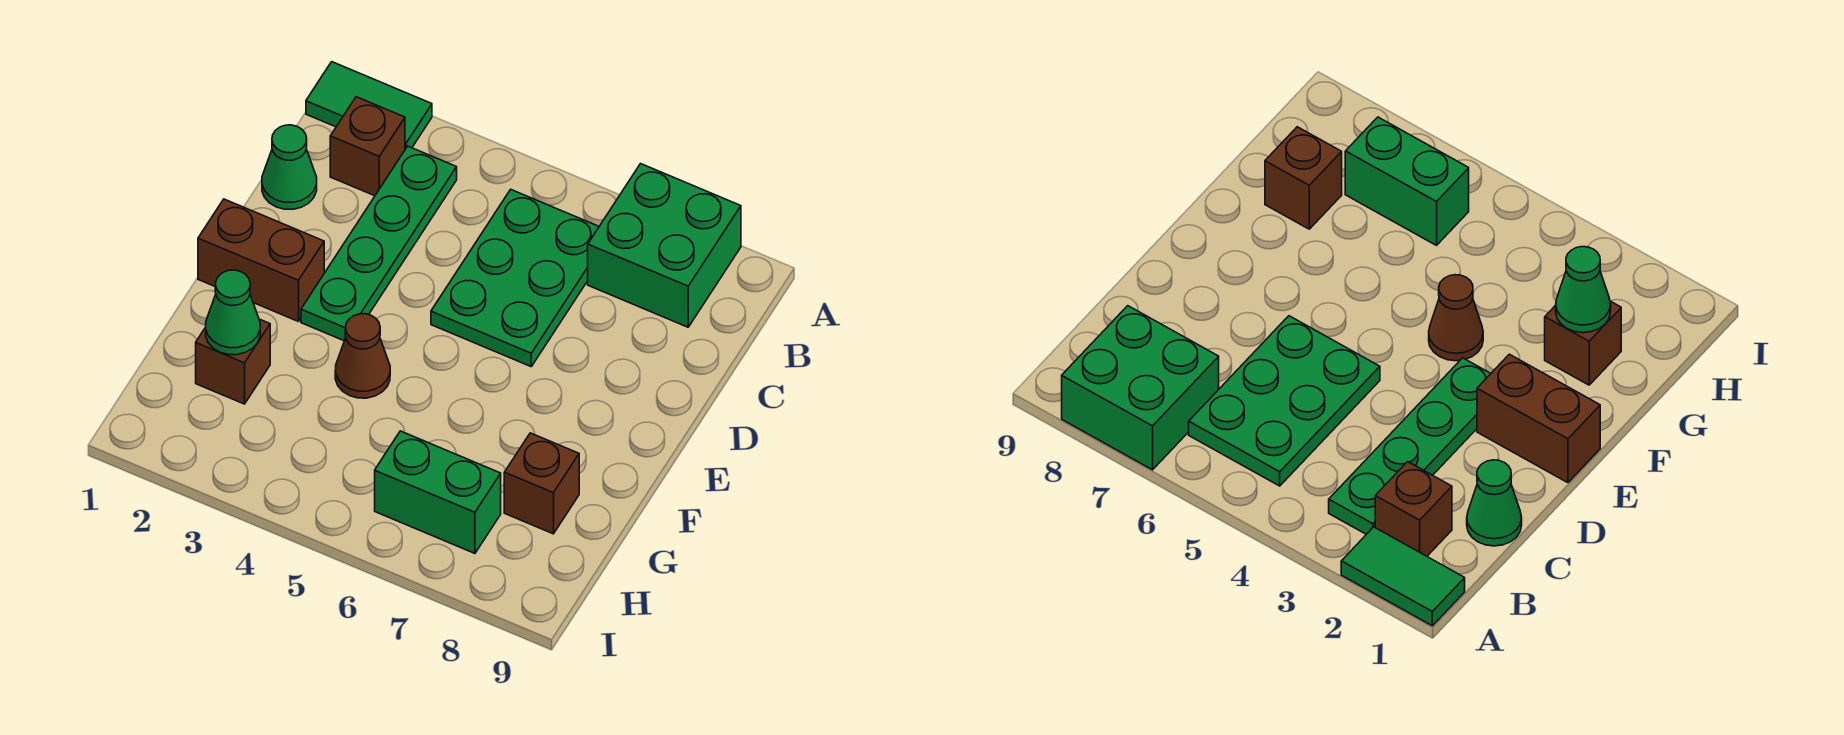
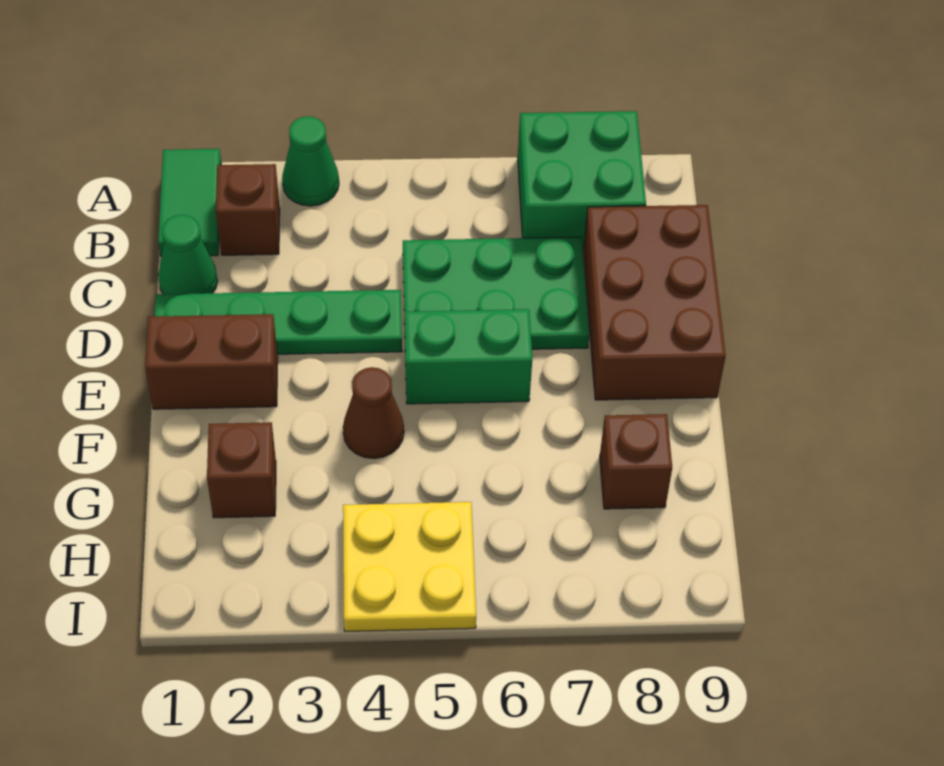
green tile A1:A2 level 1 -> green tile A1:B1 level 1
green plate B3:E3 level 1 -> green plate D1:D4 level 1
green plate B5:D6 level 1 -> green plate C5:D7 level 1
none -> brown brick C8:E9 level 1
green cone G2 level 2 -> green cone A3 level 1
none -> yellow plate H4:I5 level 1
green brick H6:H7 level 1 -> green brick E5:E6 level 1

